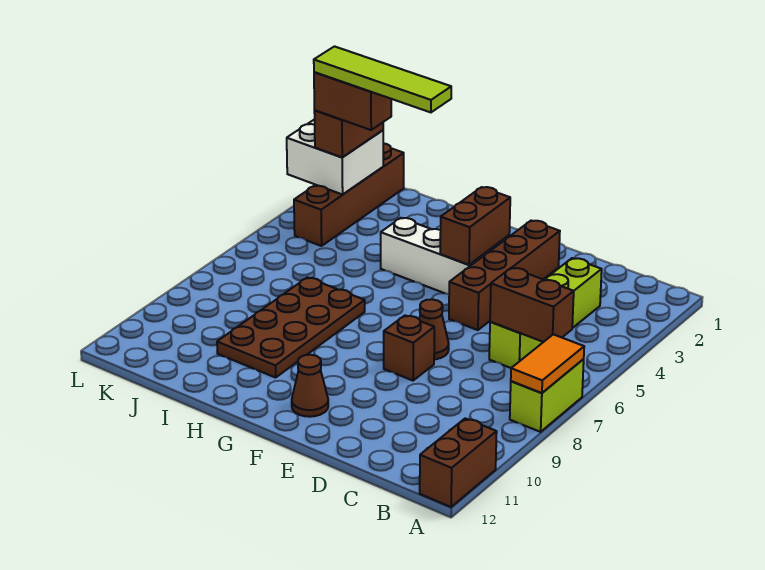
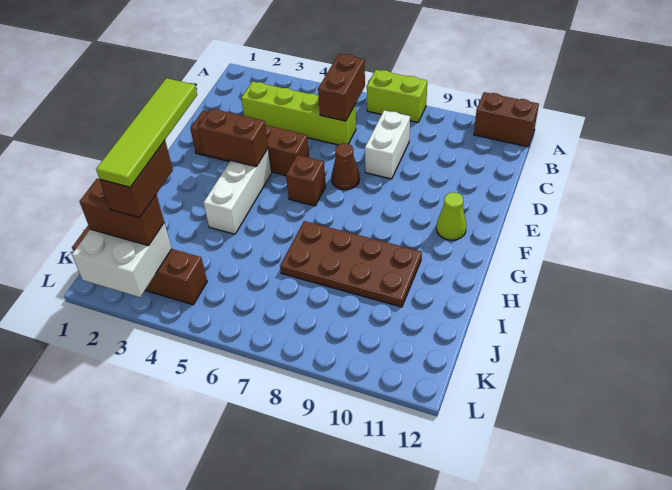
orange tile A7:A8 level 2 -> none
none -> white brick C8:D8 level 1
brown brick E8 level 1 -> brown brick F6 level 1
brown cone F11 level 1 -> lime cone F11 level 1

